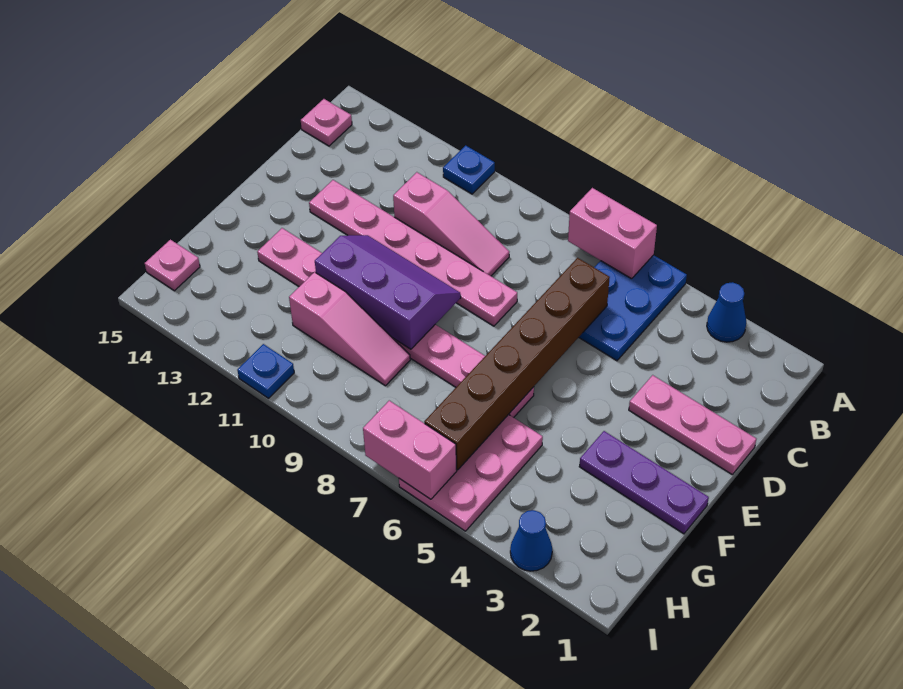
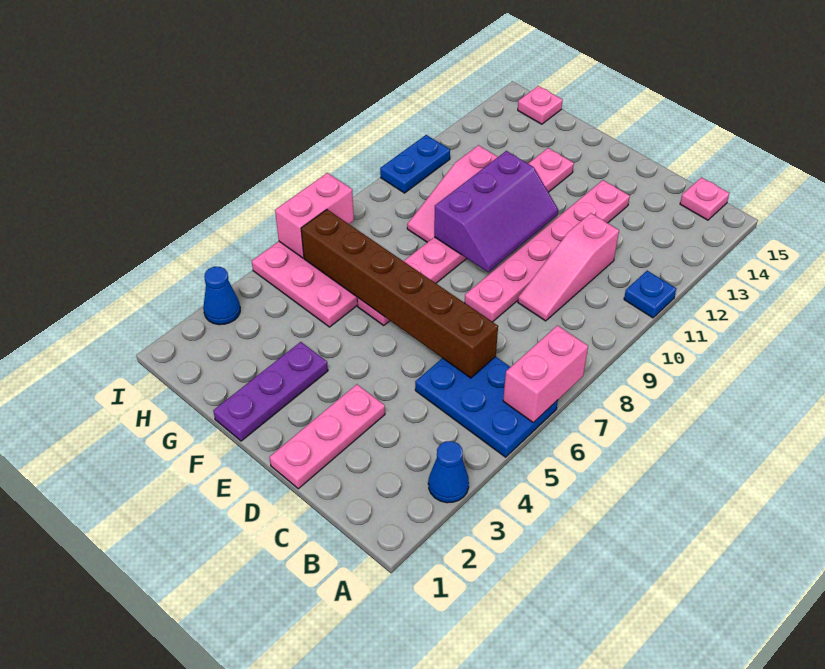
blue plate I11 level 1 -> blue plate I10:I11 level 1

